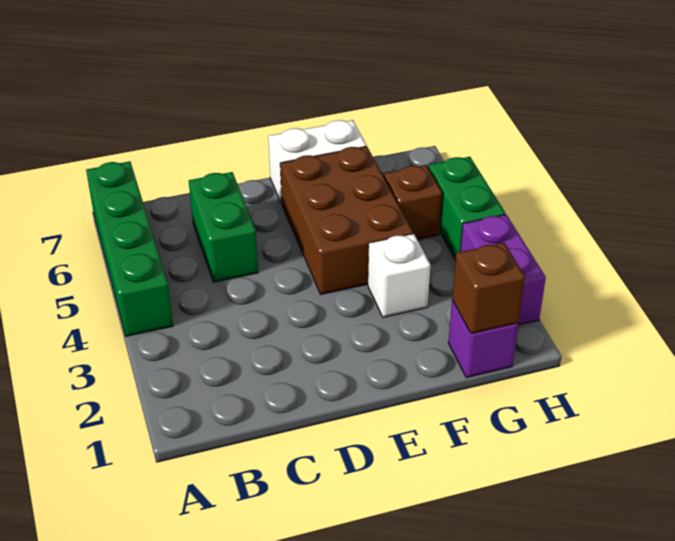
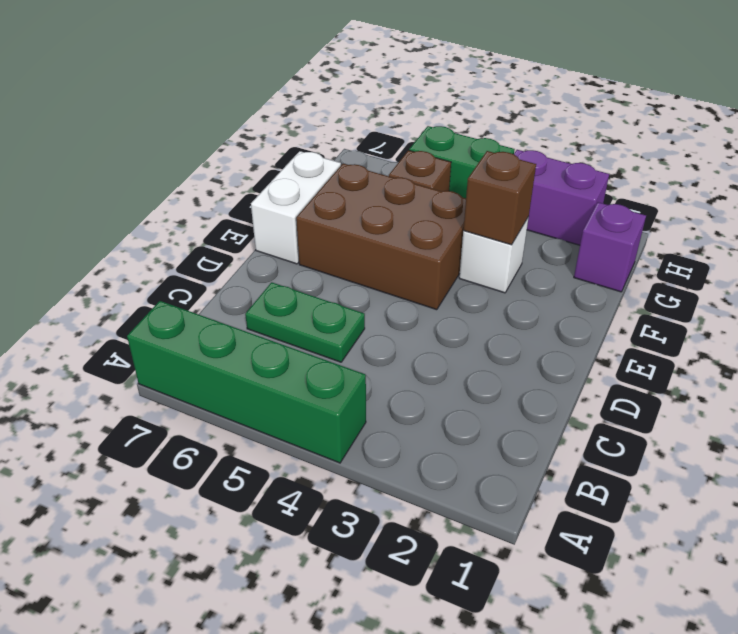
green brick C5:C6 level 1 -> green plate C5:C6 level 1
brown brick G1 level 2 -> brown brick F3 level 2

